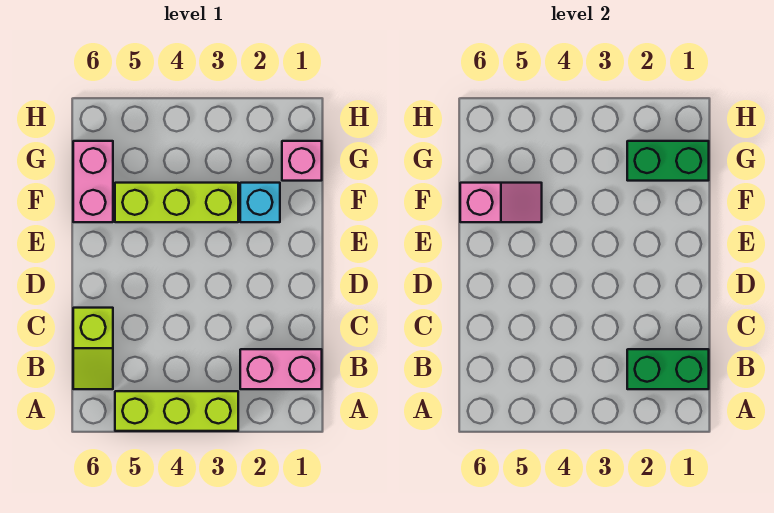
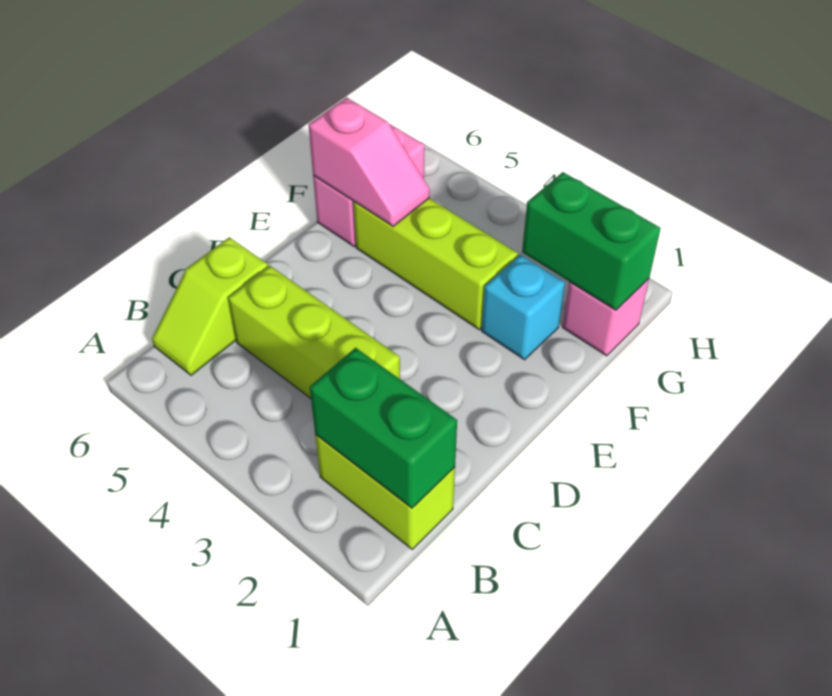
lime brick A3:A5 level 1 -> lime brick C3:C5 level 1
pink brick B1:B2 level 1 -> lime brick B1:B2 level 1

